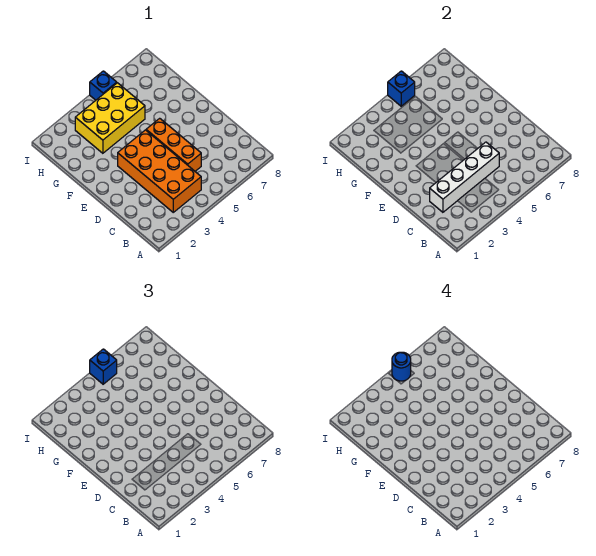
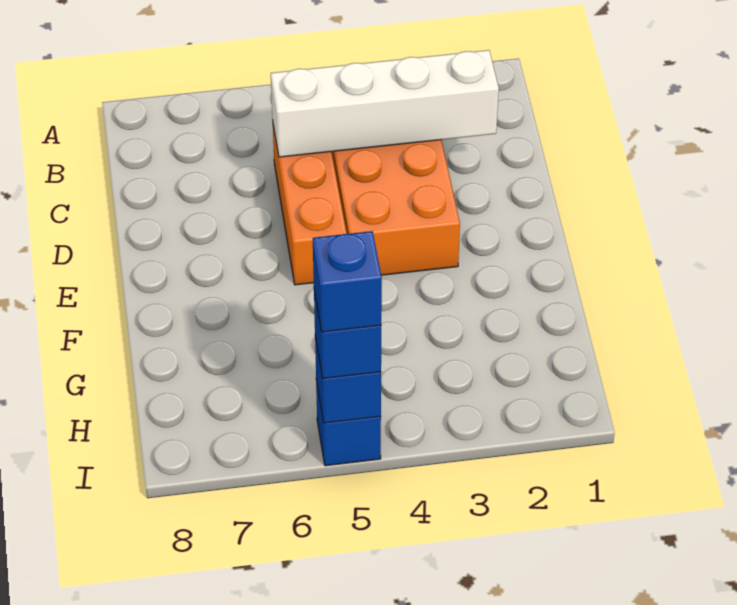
yellow brick G3:H5 level 1 -> none
blue round brick I5 level 4 -> blue brick I5 level 4

